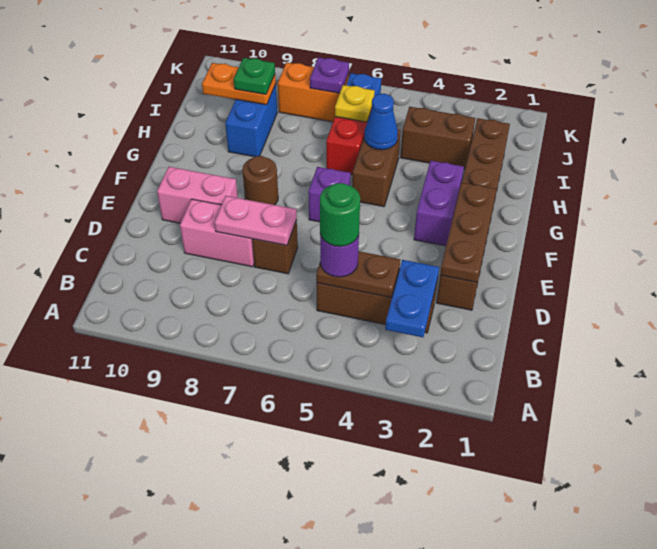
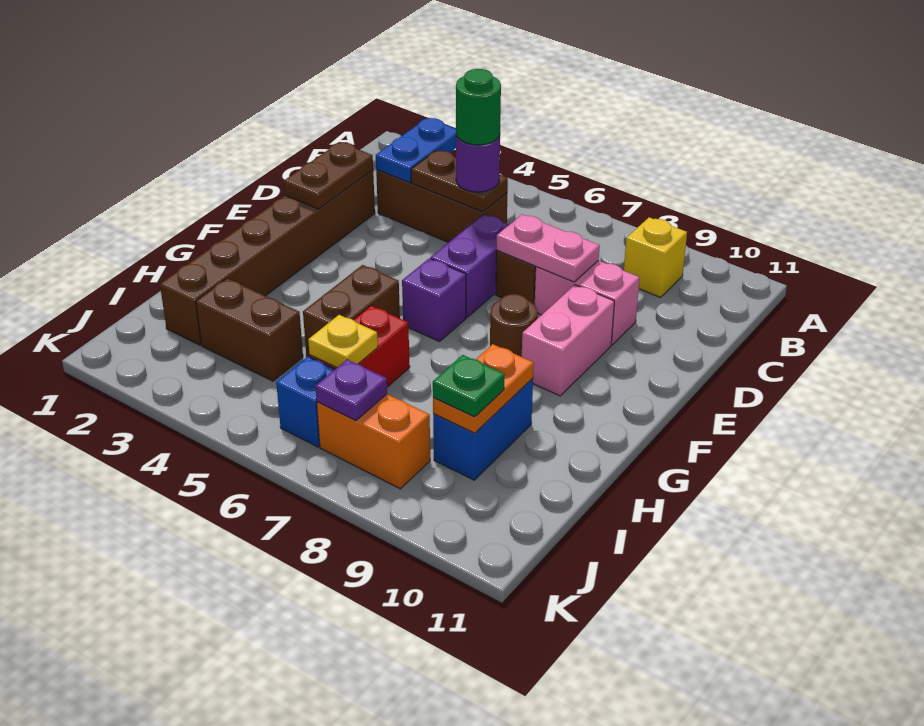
none -> yellow brick B9 level 1
brown plate D2:F2 level 2 -> brown plate D2:E2 level 2
pink brick E9:E10 level 1 -> pink brick E9:F9 level 1
purple brick F3:G3 level 1 -> purple brick D6:E6 level 1
blue cone H5 level 2 -> none
orange plate I9:I10 level 2 -> orange plate H9:I9 level 2

